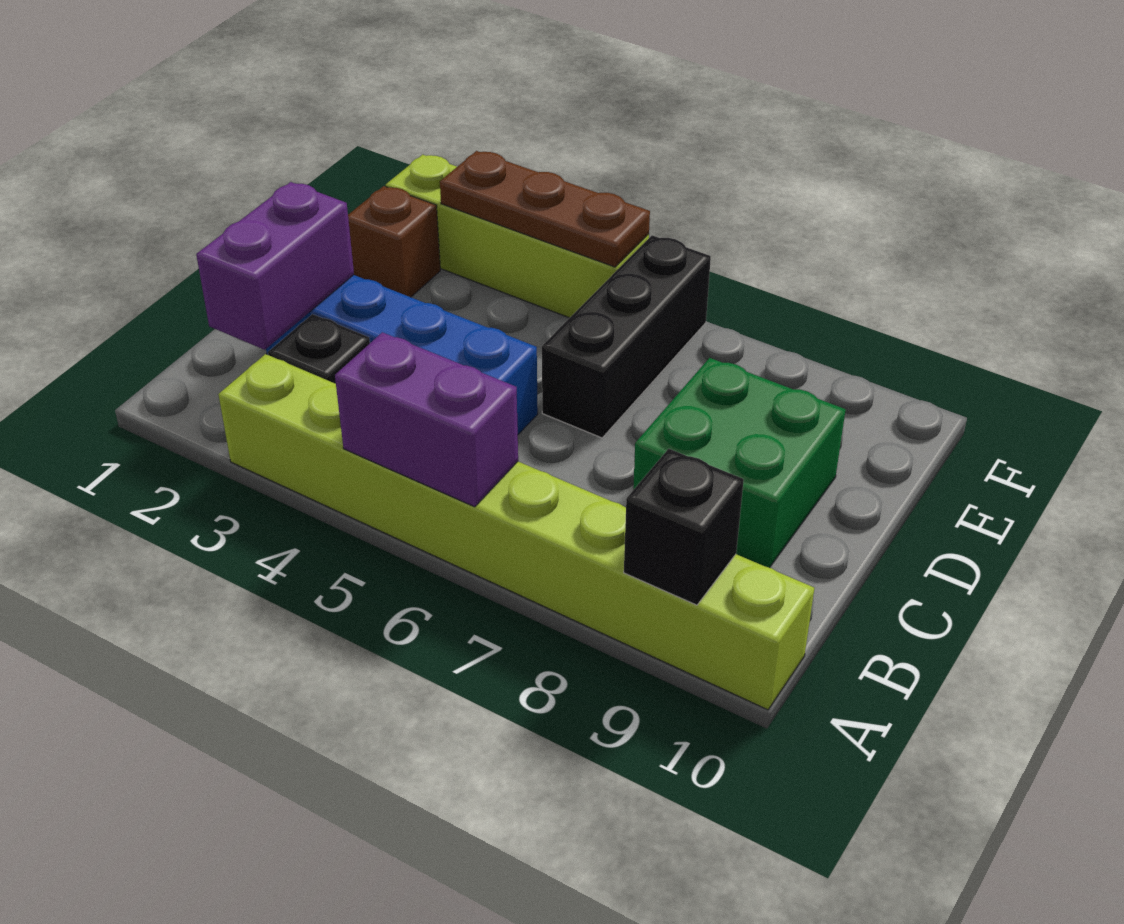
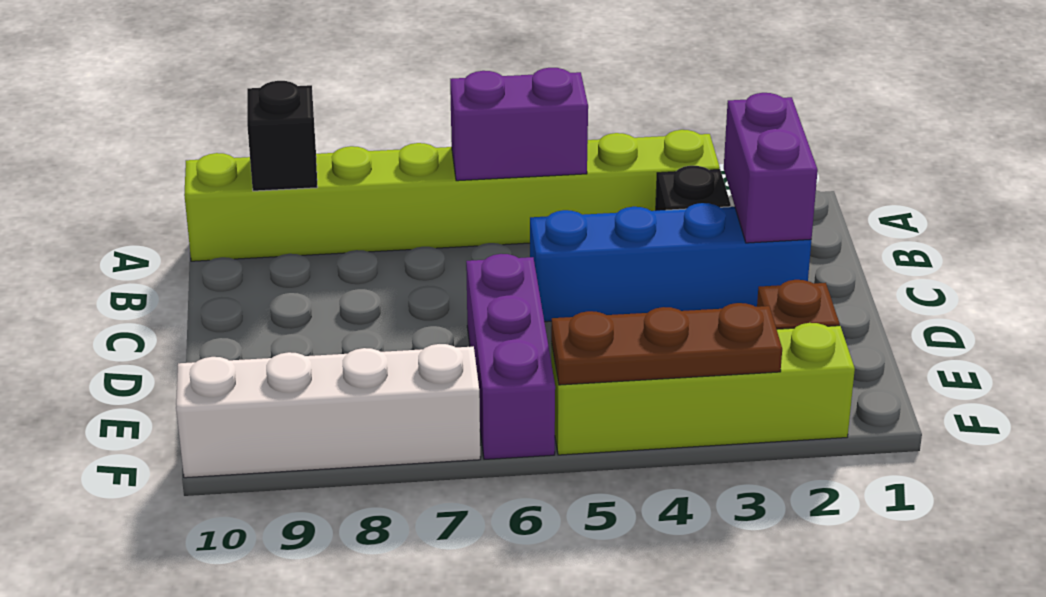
green brick C8:D9 level 1 -> none
black brick D6:F6 level 1 -> purple brick D6:F6 level 1
none -> white brick F7:F10 level 1

